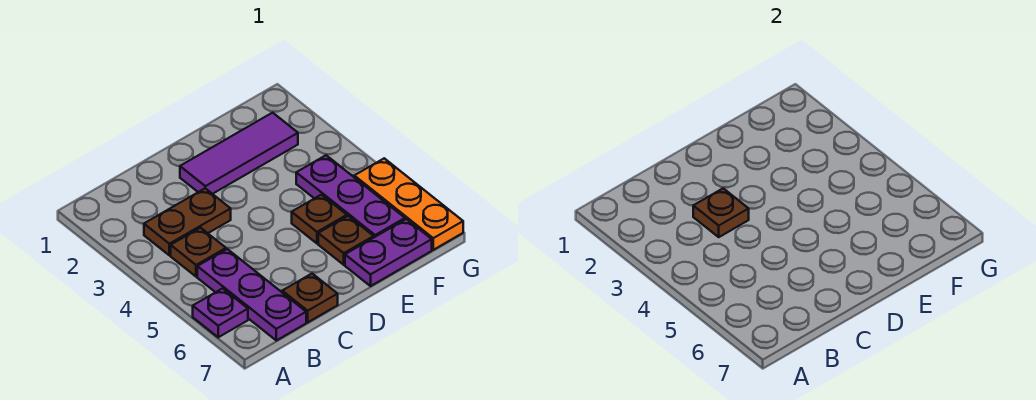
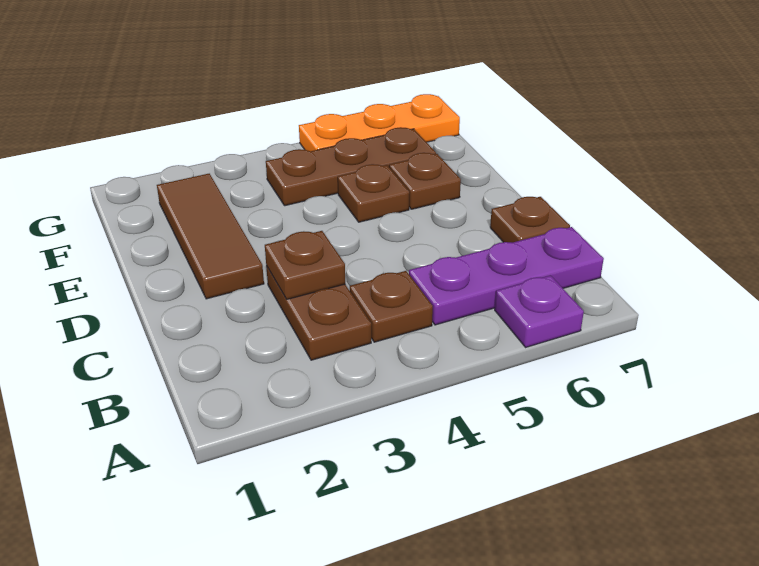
purple tile D2:F2 level 1 -> brown tile D2:F2 level 1
purple plate E7:F7 level 1 -> none
purple plate F4:F6 level 1 -> brown plate F4:F6 level 1

